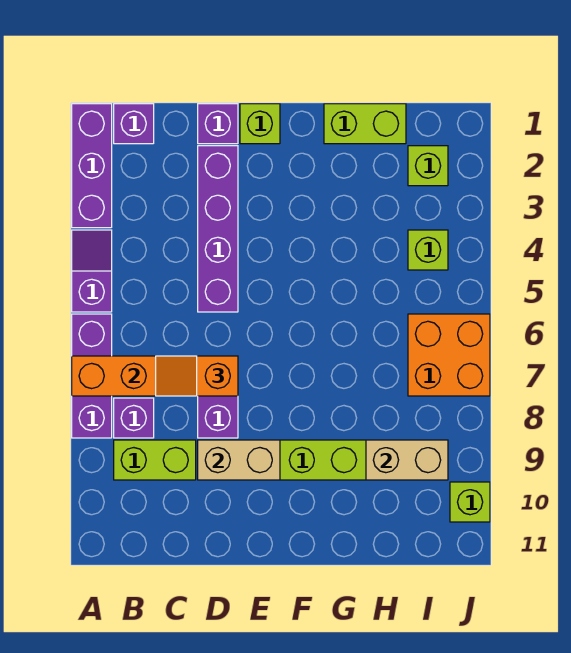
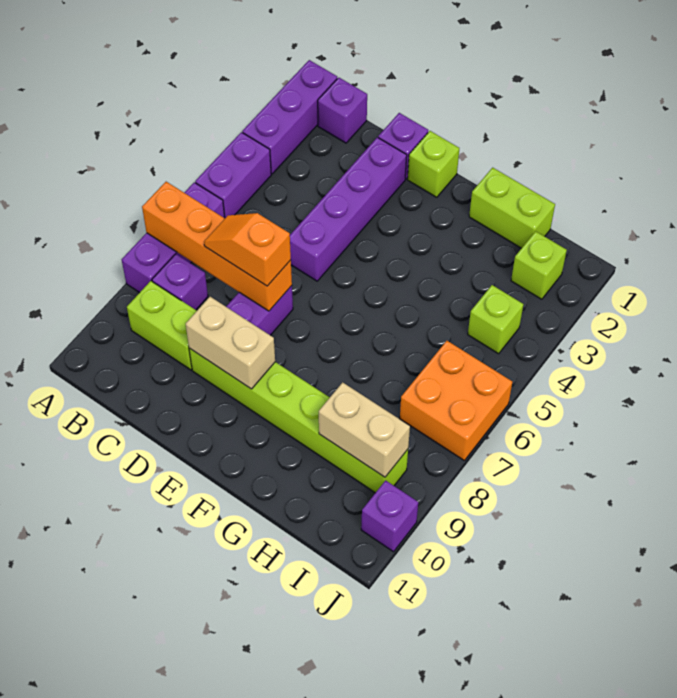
purple slope A4:A5 level 1 top 5 -> purple brick A4:A5 level 1
lime brick J10 level 1 -> purple brick J10 level 1

